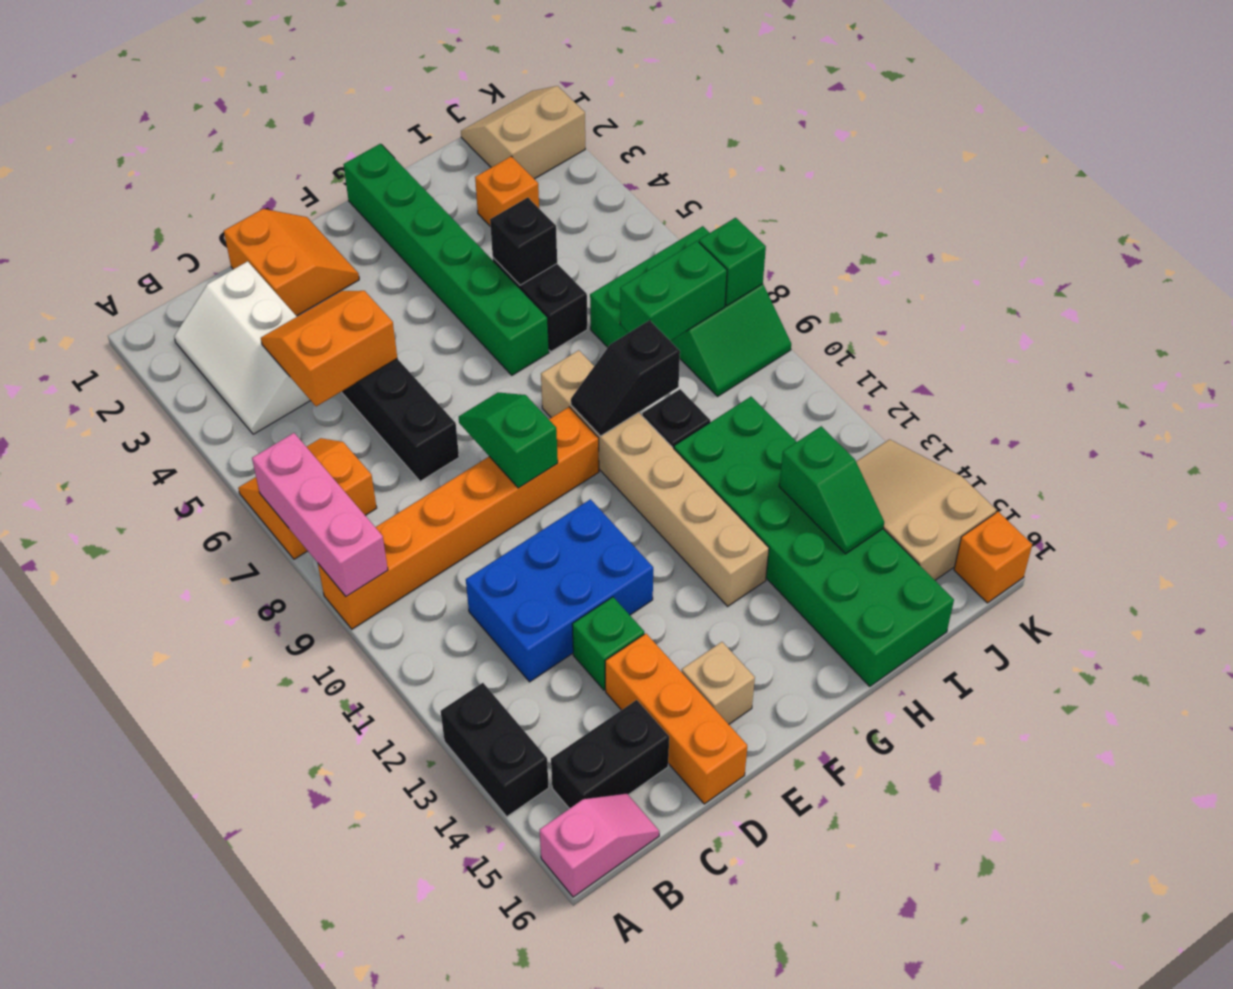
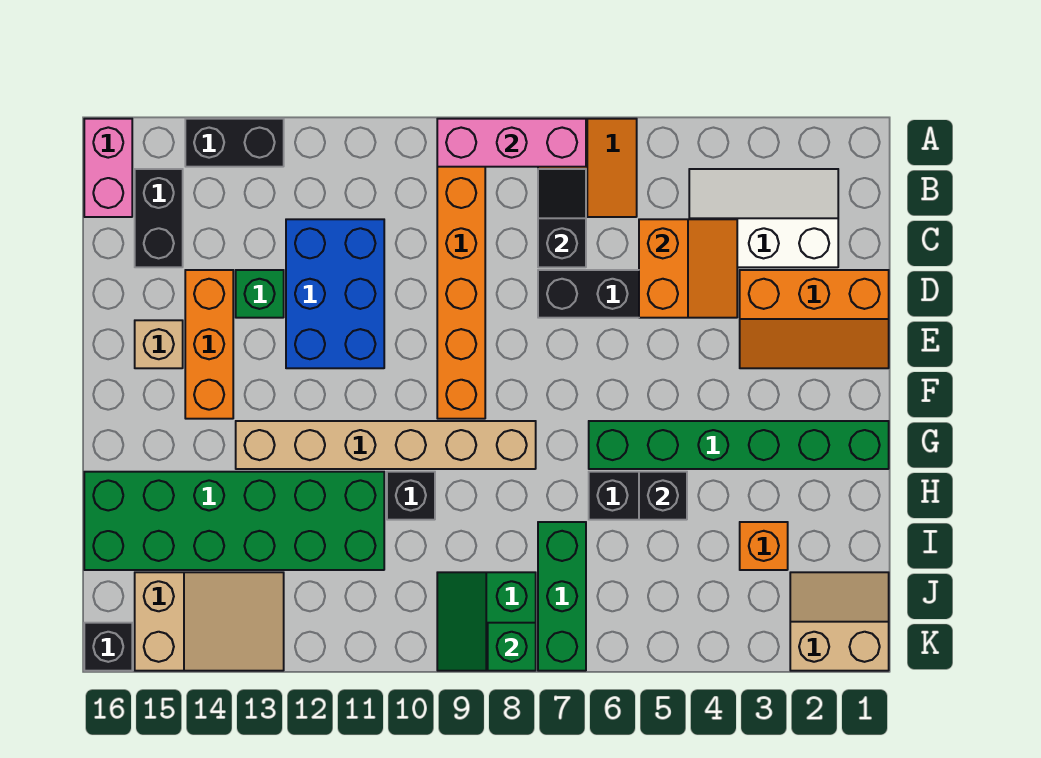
pink slope A16:B16 level 1 top A -> pink brick A16:B16 level 1
orange slope D1:E2 level 1 top D -> orange slope D1:E3 level 1 top D
orange brick D14:D16 level 1 -> orange brick D14:F14 level 1
green slope E8:E9 level 2 top 9 -> none
black slope G9:H9 level 2 top H -> black slope B7:C7 level 2 top C
green brick I8:J8 level 2 -> none
green slope I13:I14 level 2 top 13 -> none
tan slope J1:K2 level 1 top 2 -> tan slope J1:K2 level 1 top K
orange brick K16 level 1 -> black brick K16 level 1

